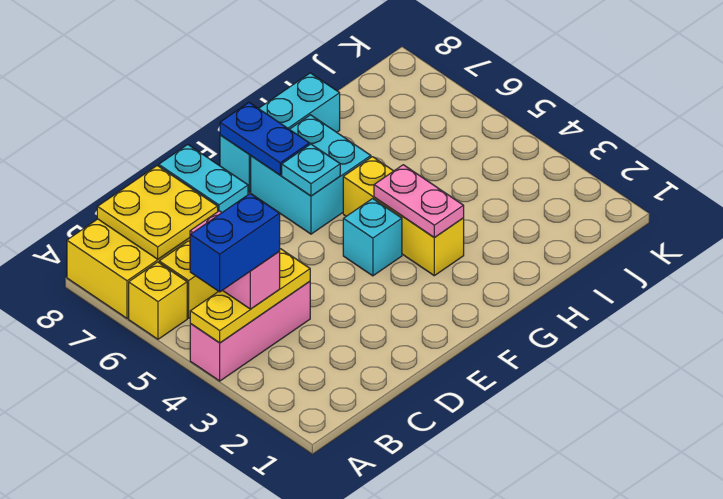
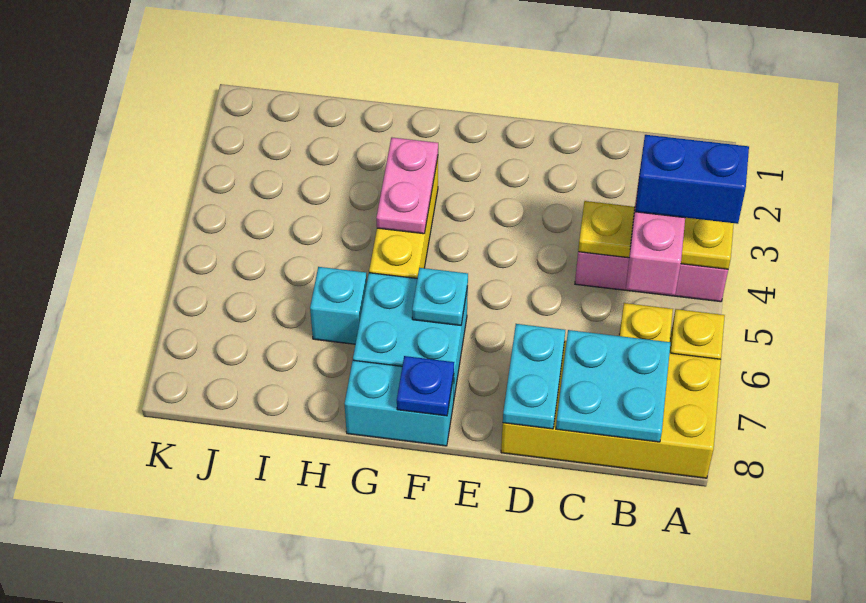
yellow plate B7:C8 level 2 -> cyan plate B7:C8 level 2
cyan brick F4 level 1 -> cyan brick H6 level 1
blue plate F7:F8 level 2 -> blue plate F8 level 2
cyan brick F8:H8 level 1 -> cyan brick F8:G8 level 1

